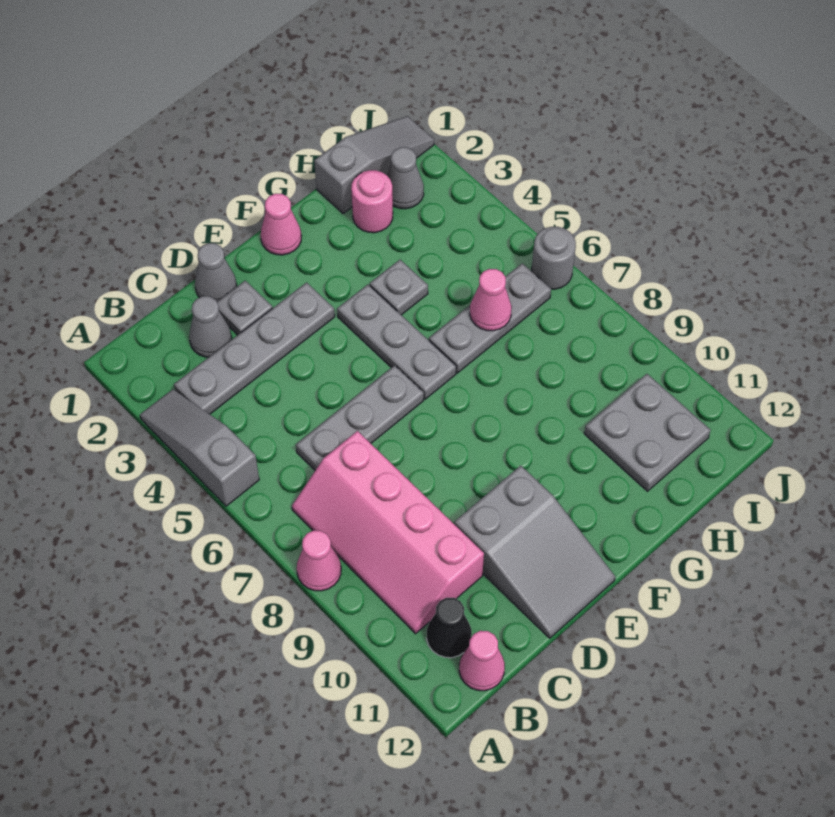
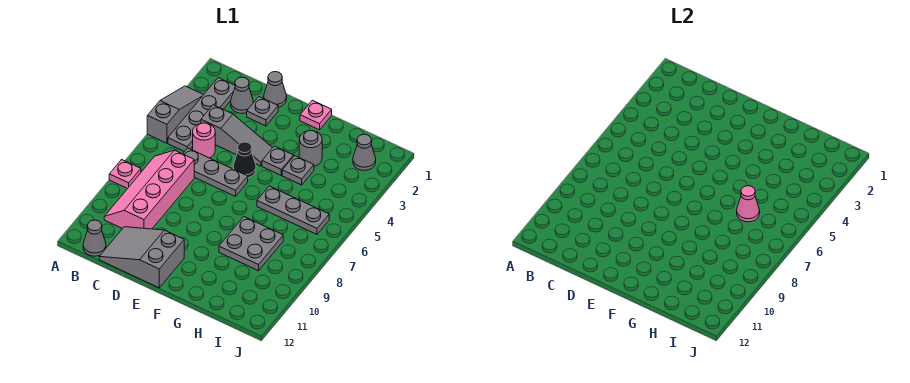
pink cone A8 level 1 -> pink plate A8 level 1
grey plate B3:E3 level 1 -> grey plate B2:B5 level 1
black cone B11 level 1 -> black cone E5 level 1
pink cone B12 level 1 -> grey cone B12 level 1
grey slope D10:E12 level 1 top 10 -> grey slope C11:E12 level 1 top E
pink cone F1 level 1 -> pink plate F1 level 1
grey plate F4:F6 level 1 -> grey plate F4 level 1
grey slope H1:J1 level 1 top H -> grey slope C4:E4 level 1 top C
pink round brick H2 level 1 -> pink round brick C5 level 1
grey plate H10:I11 level 1 -> grey plate G8:H9 level 1
grey round brick J6 level 1 -> grey round brick G3 level 1

